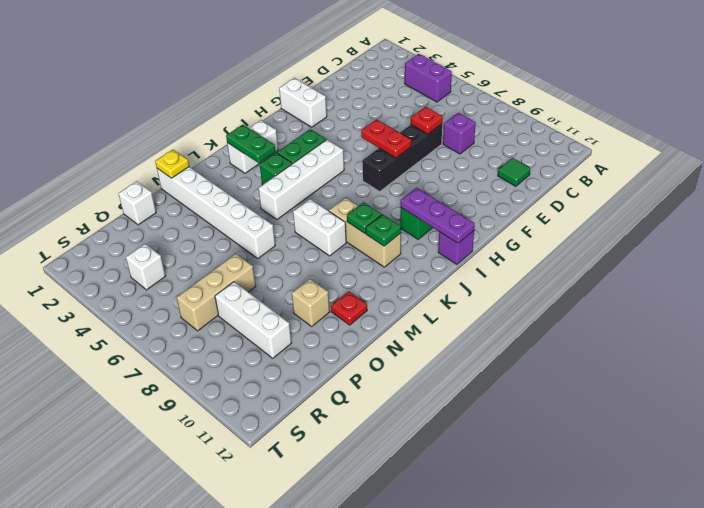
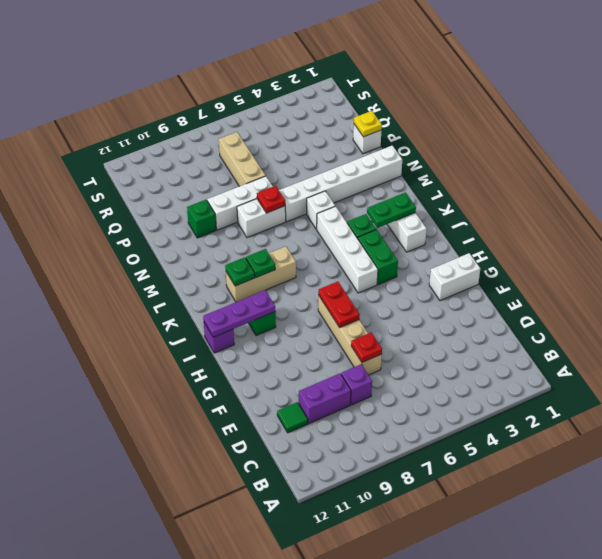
purple brick B4:B5 level 1 -> purple brick D9:D10 level 1
black brick E7:H7 level 1 -> tan brick E7:H7 level 1
red plate G6:G7 level 2 -> red plate G7:H7 level 2
white brick L7:L8 level 1 -> white brick N7:N8 level 1
yellow plate N1 level 2 -> yellow plate P1 level 2
red plate N11 level 1 -> red plate N7 level 2
tan brick O10 level 1 -> green brick O10 level 1
white brick Q8:Q10 level 1 -> white brick O7:O9 level 1
white brick R4 level 1 -> white brick M5 level 1

